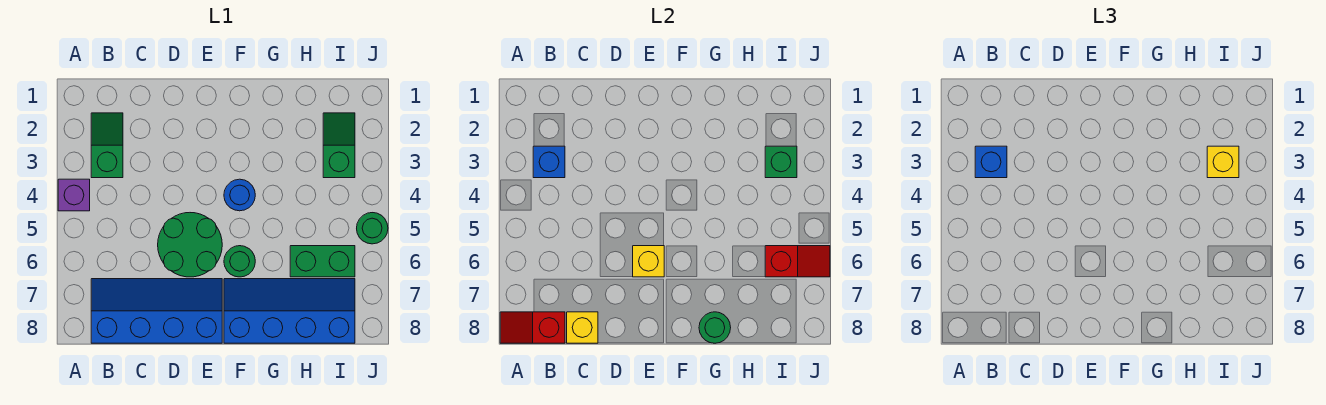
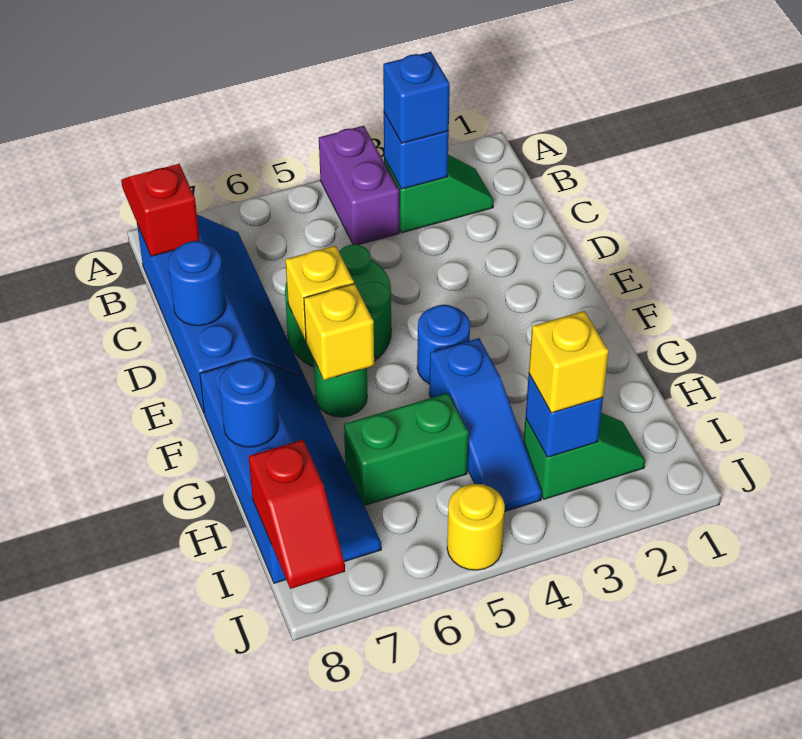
purple brick A4 level 1 -> purple brick A4:B4 level 1
yellow brick C8 level 2 -> yellow brick F6 level 2
none -> blue round brick D8 level 2
none -> blue slope G4:I4 level 1 top G
green round brick G8 level 2 -> blue round brick G8 level 2
green brick H6:I6 level 1 -> green brick H5:H6 level 1
green brick I3 level 2 -> blue brick I3 level 2
red slope I6:J6 level 2 top I -> red slope I8:J8 level 2 top I
green round brick J5 level 1 -> yellow round brick J5 level 1

